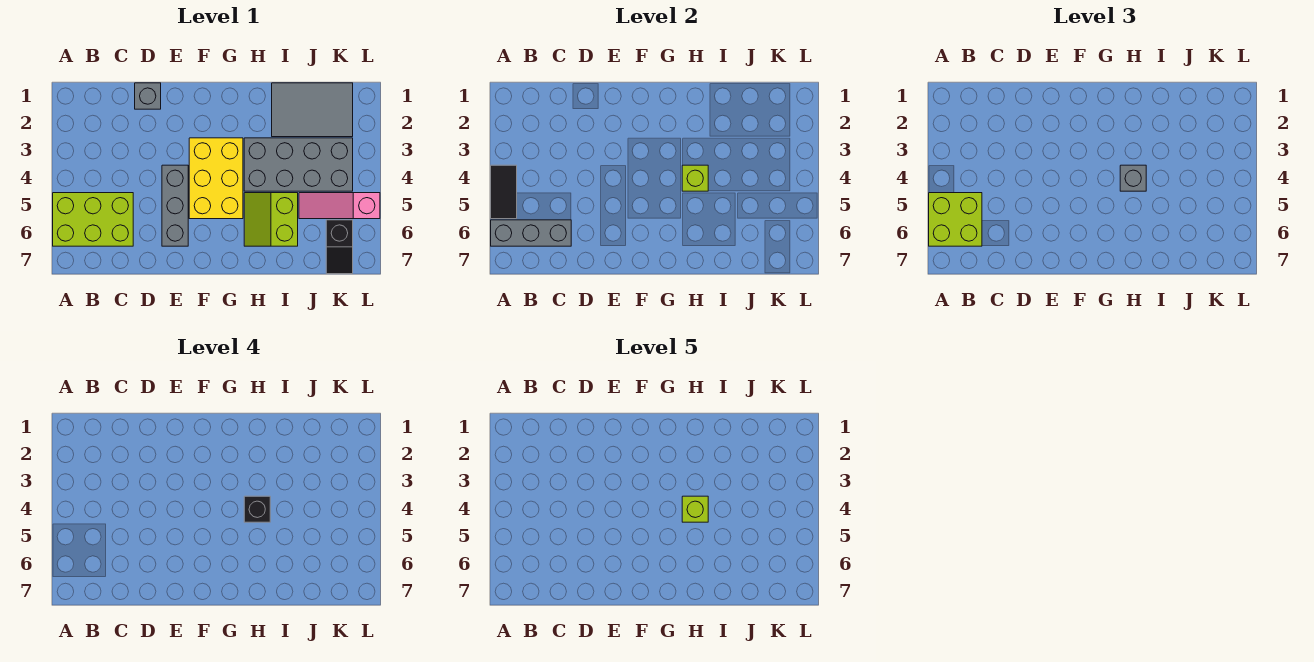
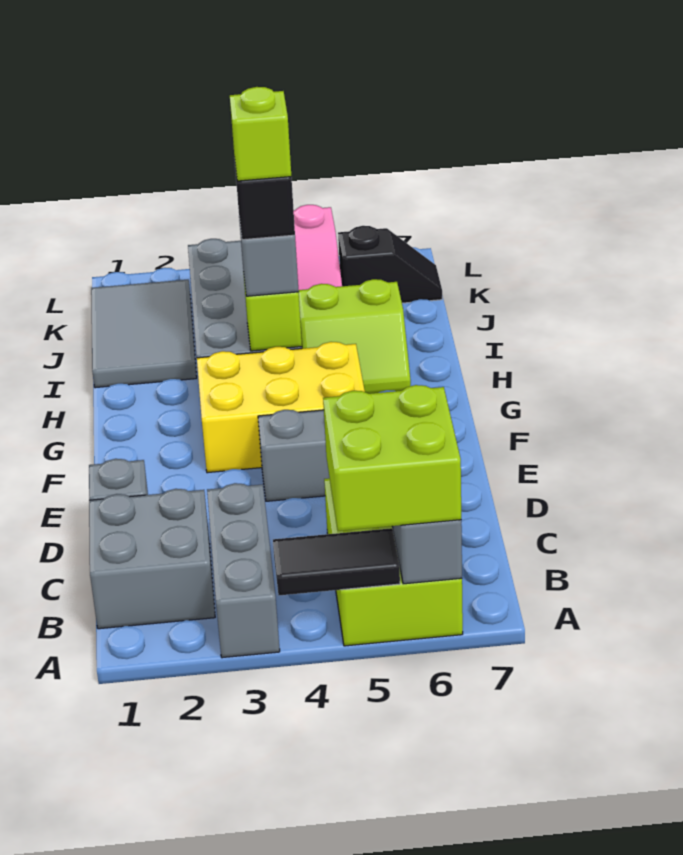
none -> grey brick A3:C3 level 1
none -> grey brick B1:C2 level 1

